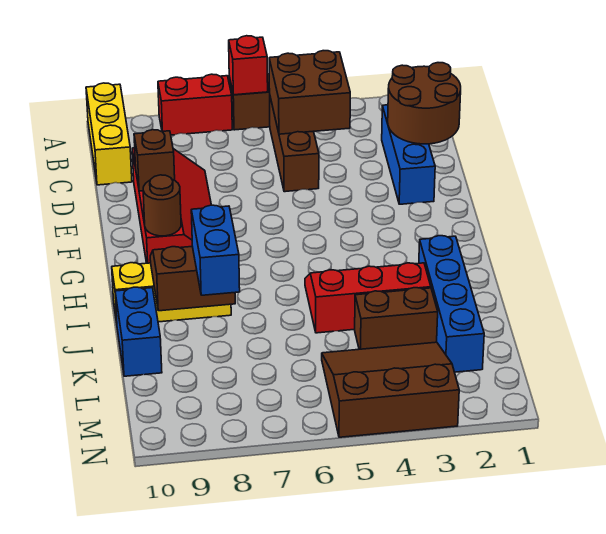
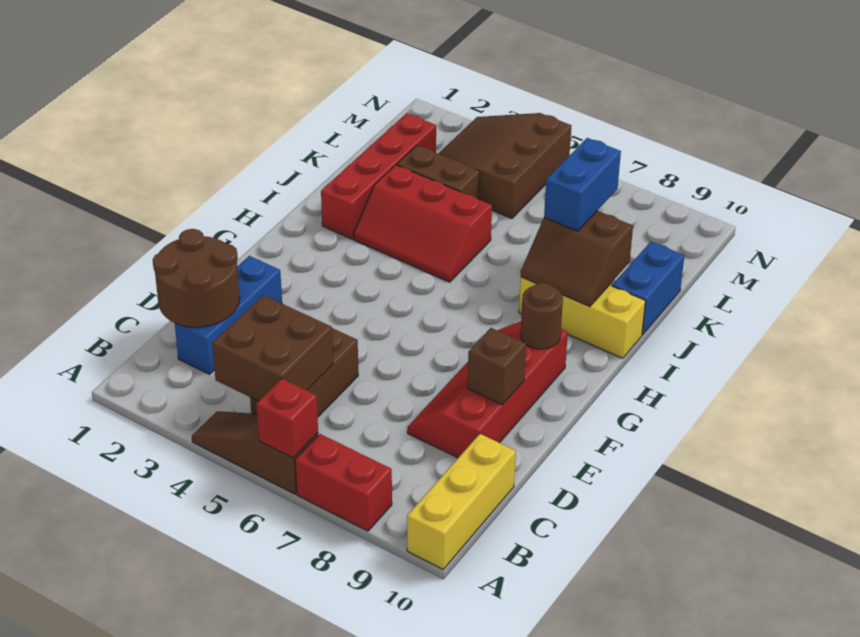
blue brick I2:L2 level 1 -> red brick I2:L2 level 1
brown slope L3:N5 level 1 top N -> brown slope L3:N5 level 1 top 5

